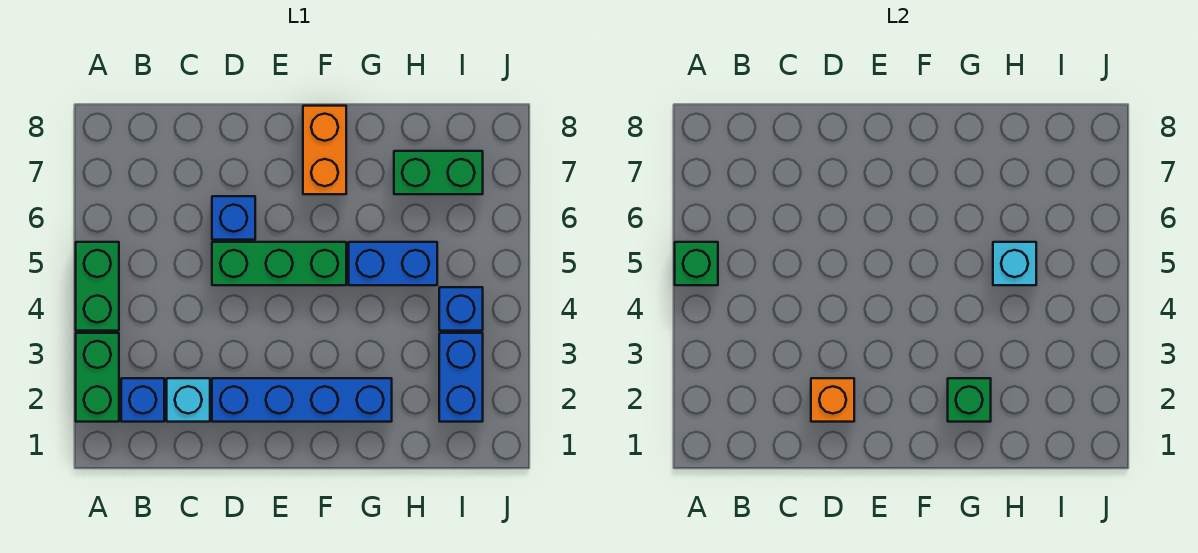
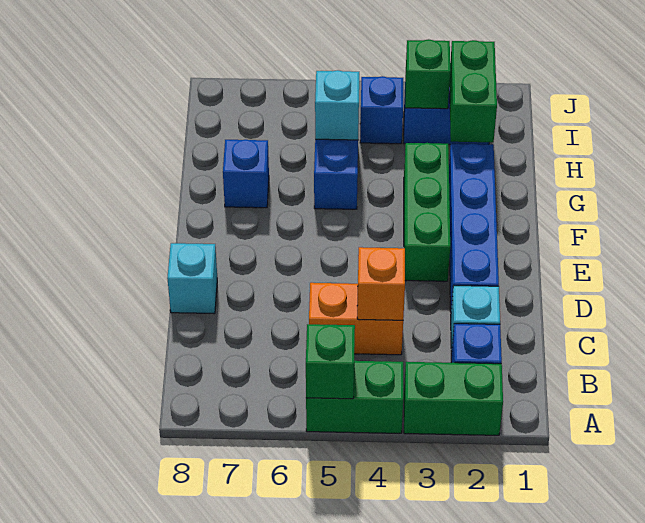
orange brick D2 level 2 -> orange brick C4 level 2
green brick D5:F5 level 1 -> green brick E3:G3 level 1
blue brick D6 level 1 -> blue brick G7 level 1
none -> cyan brick D8 level 1
orange brick F7:F8 level 1 -> orange brick C4:C5 level 1
green brick G2 level 2 -> green brick I3 level 2
green brick H7:I7 level 1 -> green brick H2:I2 level 2

